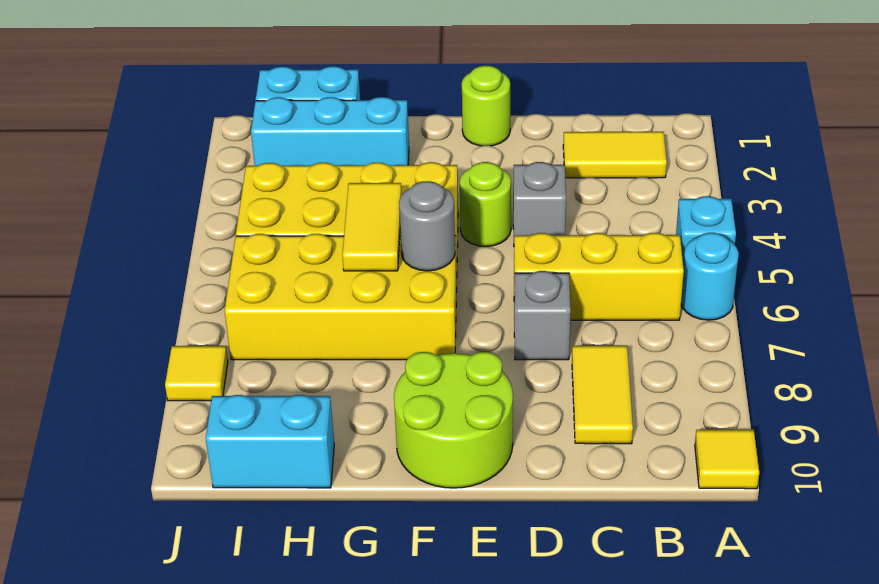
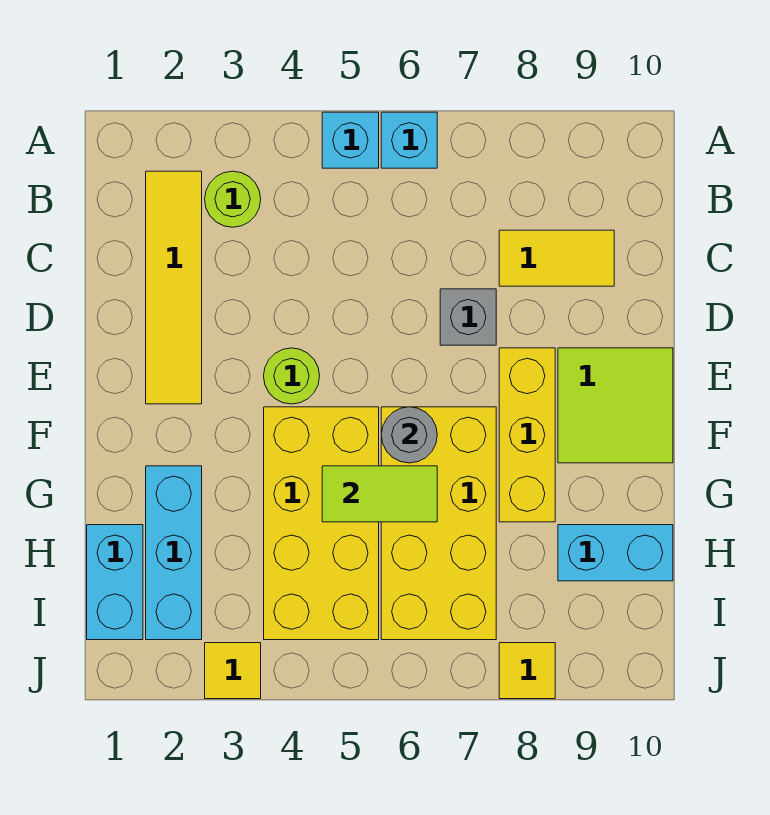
cyan round brick A6 level 1 -> cyan brick A6 level 1
yellow tile A10 level 1 -> yellow tile J3 level 1
yellow tile B2:C2 level 1 -> yellow tile B2:E2 level 1
yellow brick B6:D6 level 1 -> yellow brick E8:G8 level 1
grey brick D4 level 1 -> none
lime round brick E1 level 1 -> lime round brick B3 level 1
lime round brick E9:F10 level 1 -> lime tile E9:F10 level 1
yellow tile G5:G6 level 2 -> lime tile G5:G6 level 2
cyan brick H10:I10 level 1 -> cyan brick H9:H10 level 1

